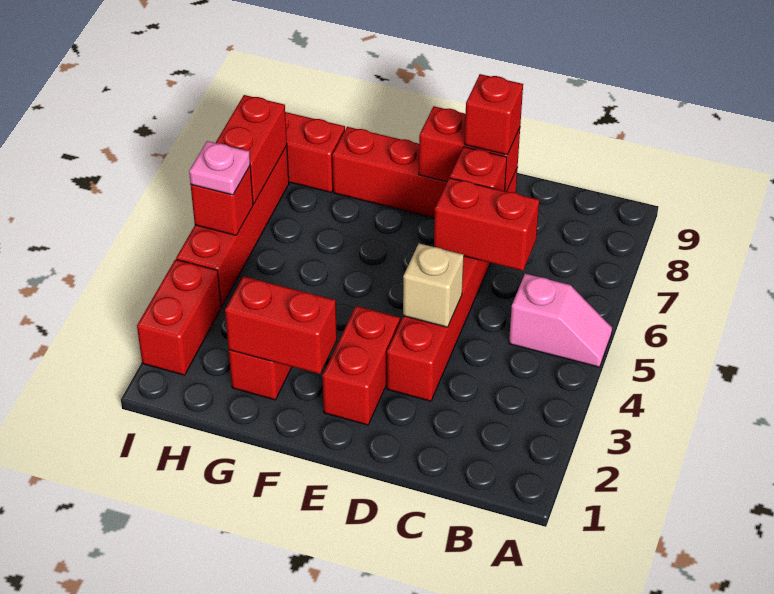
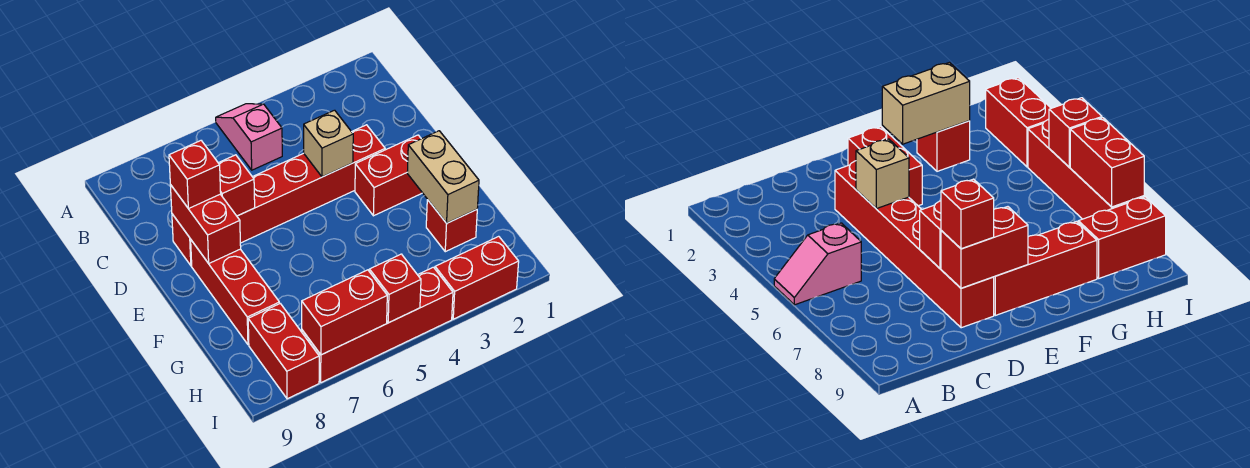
red brick C6:D6 level 2 -> none
red brick F2:G2 level 2 -> tan brick F2:G2 level 2
pink plate I5 level 3 -> none

